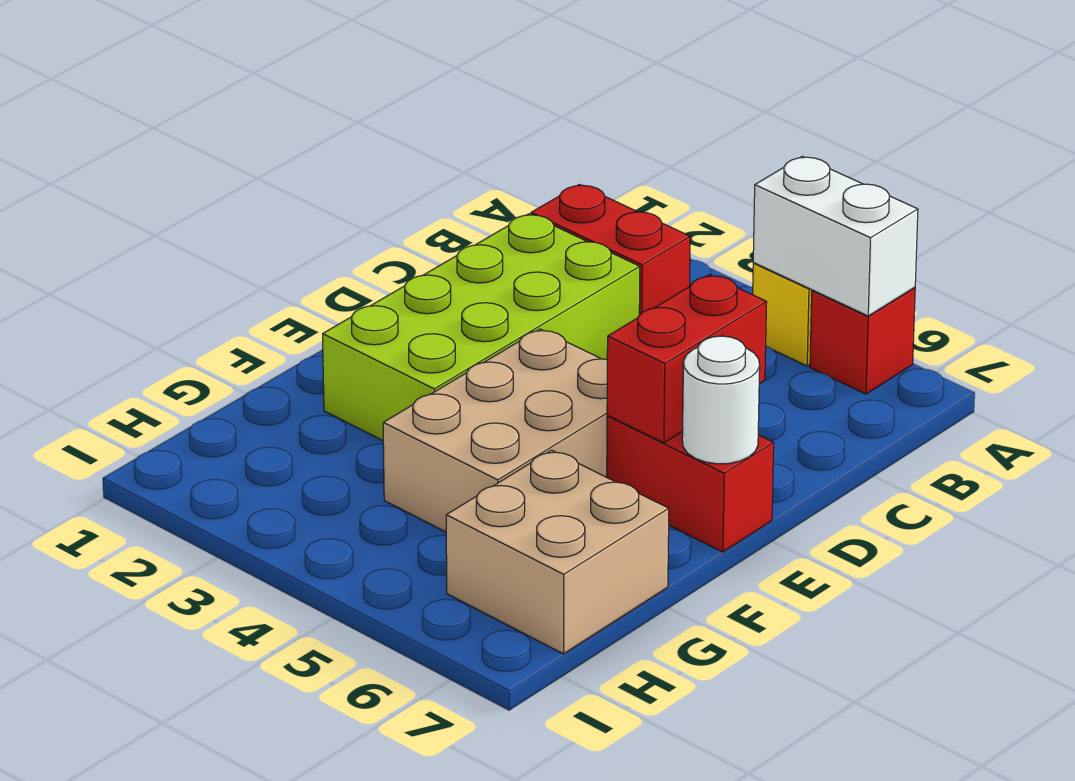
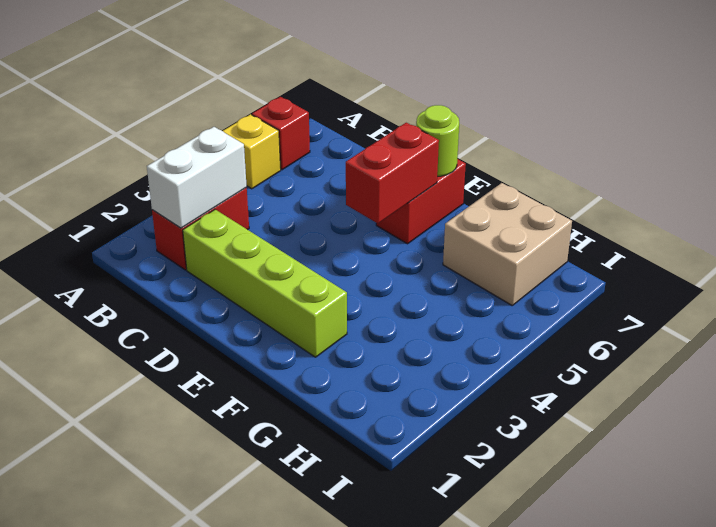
white brick A5:A6 level 2 -> white brick B2:B3 level 2
lime brick C2:F3 level 1 -> lime brick C2:F2 level 1
red brick D6:E6 level 2 -> red brick E5:E6 level 2
tan brick E4:G5 level 1 -> none
white round brick E7 level 2 -> lime round brick E7 level 2

